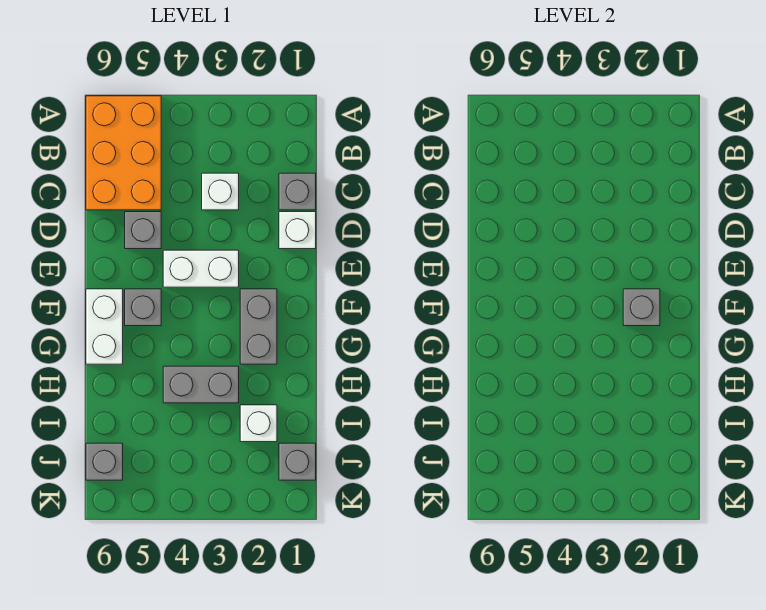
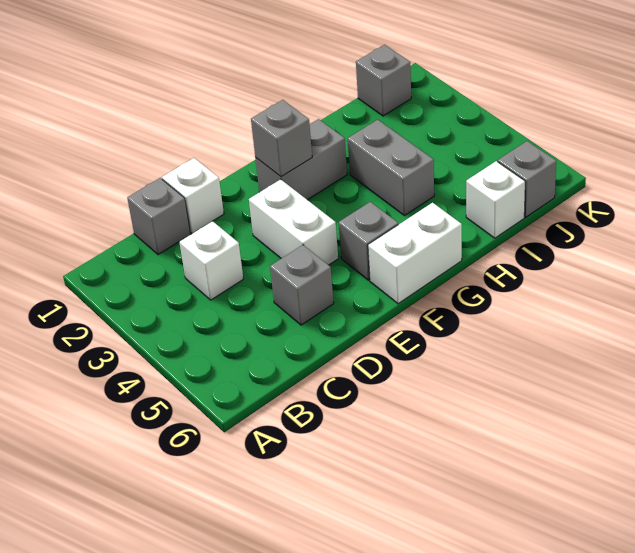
orange brick A5:C6 level 1 -> none
white brick I2 level 1 -> white brick I6 level 1

